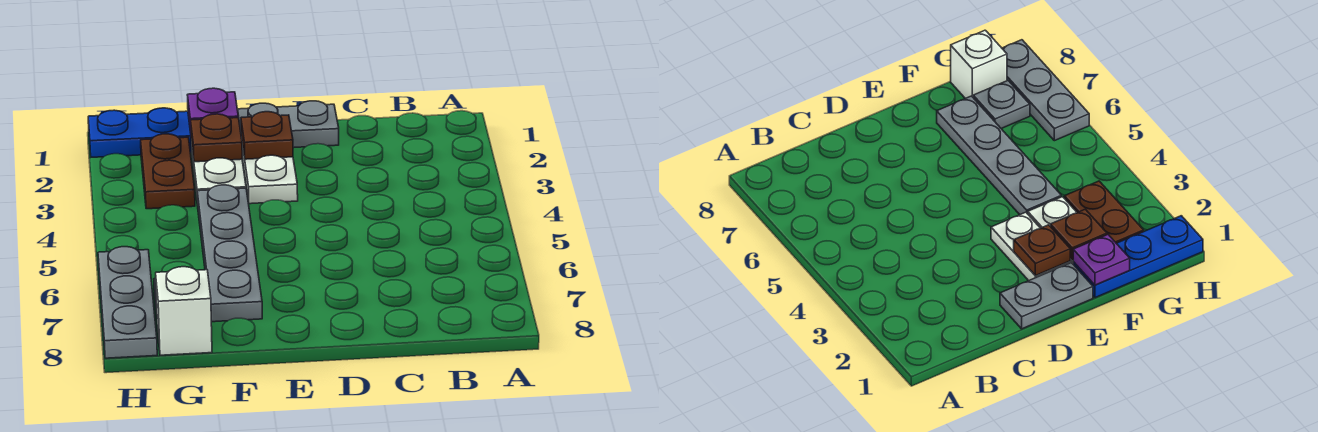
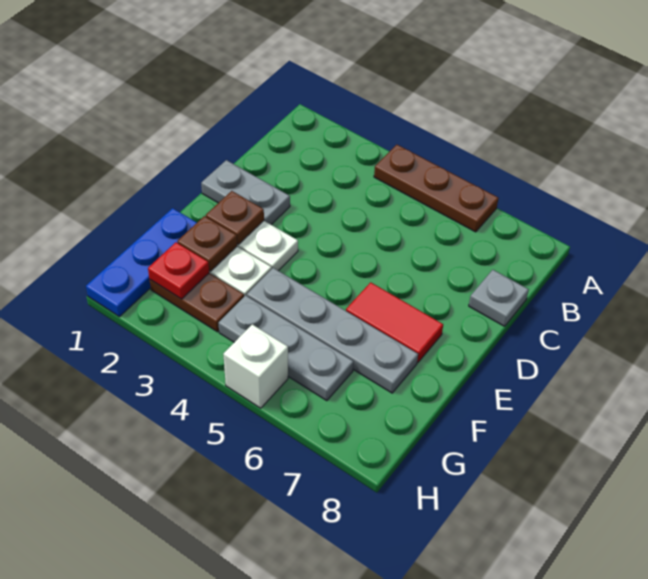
none -> brown plate A4:A6 level 1
grey plate D1:E1 level 1 -> grey plate D1:D2 level 1
none -> red tile E6:E7 level 1
purple plate F1 level 2 -> none
none -> red plate G2 level 2
grey plate G7 level 1 -> grey plate C8 level 1
white brick G8 level 1 -> white brick H5 level 1
grey plate H6:H8 level 1 -> grey plate G4:G6 level 1

